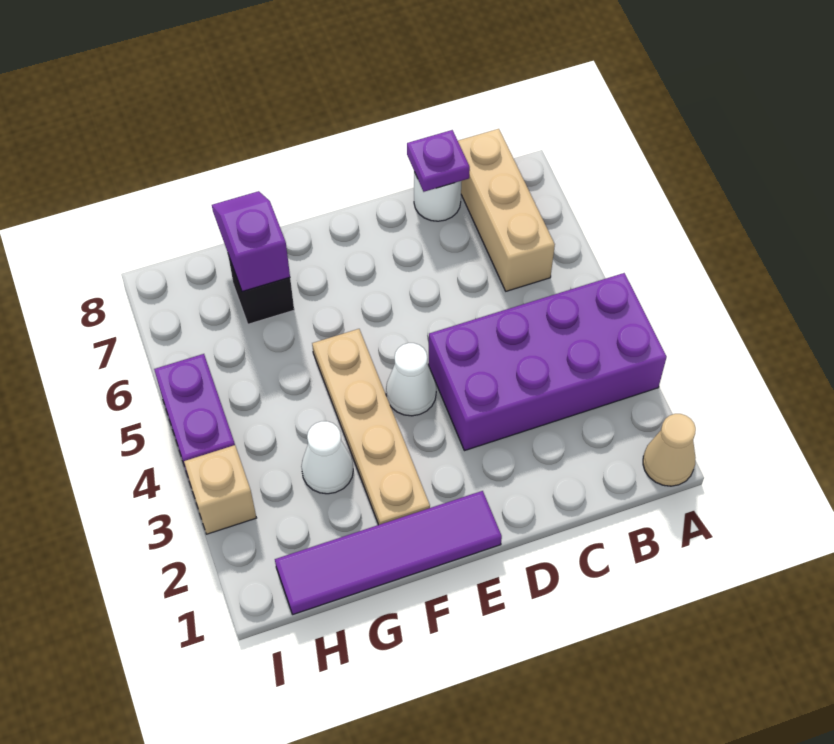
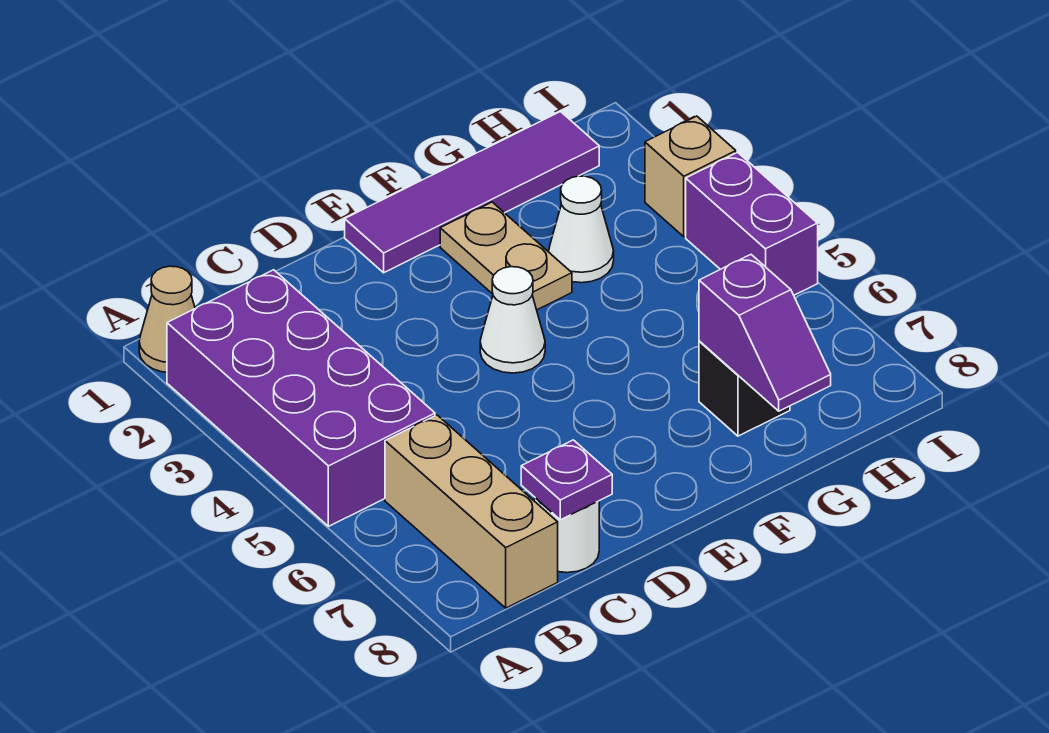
purple brick A3:D4 level 1 -> purple brick A2:B5 level 1
tan plate F2:F5 level 1 -> tan plate F2:F3 level 1

